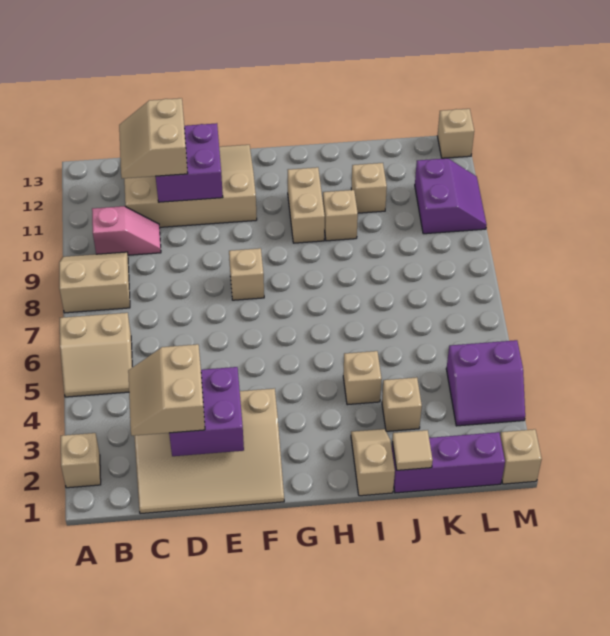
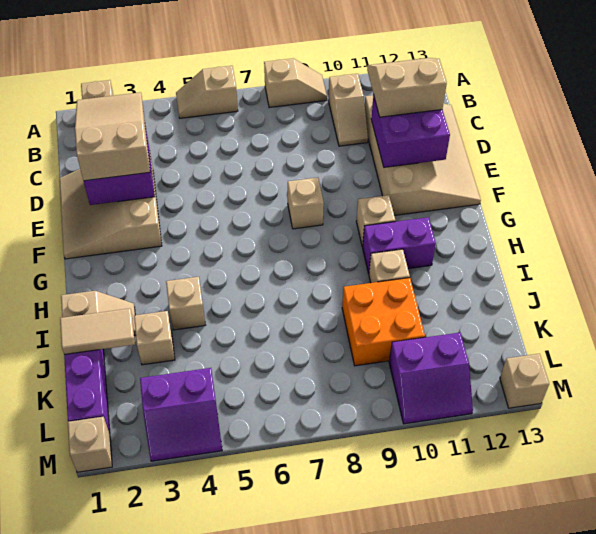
tan slope A5:B6 level 1 top 6 -> tan slope A5:A6 level 1 top 6
tan slope A8:B9 level 1 top 8 -> tan slope A8:A9 level 1 top 8
pink slope B10:C10 level 1 top B -> tan slope B10:C10 level 1 top B
tan slope C1:F3 level 1 top 3 -> tan slope D1:F3 level 1 top 3
tan slope C2:D3 level 3 top D -> tan slope C2:E3 level 3 top E
tan brick H10:H11 level 1 -> purple brick H10:H11 level 1
tan tile J1 level 2 -> tan tile J1:J2 level 2
none -> orange brick J9:K10 level 1
tan brick J11 level 1 -> tan brick G10 level 1
purple slope L3:M4 level 1 top 4 -> purple slope L3:M4 level 1 top L

